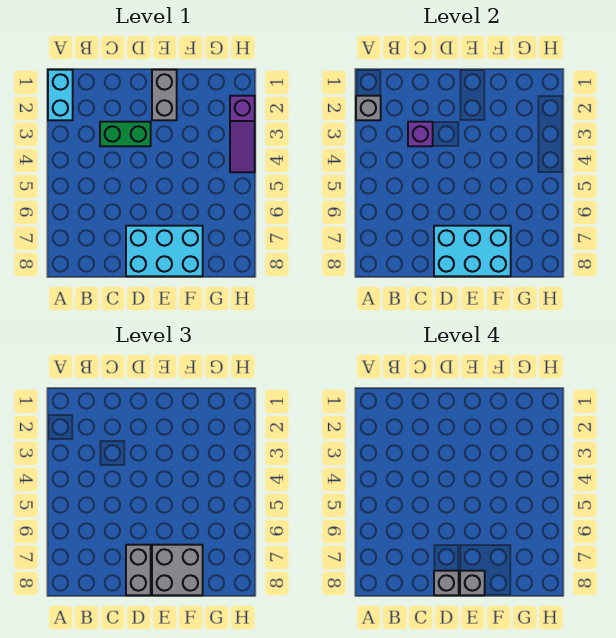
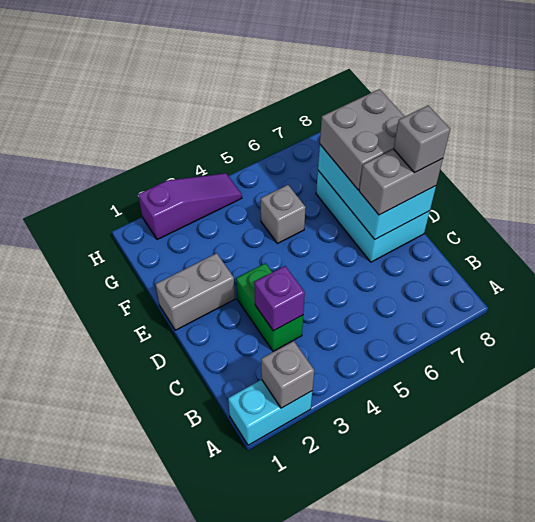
grey brick E8 level 4 -> grey brick F5 level 1

